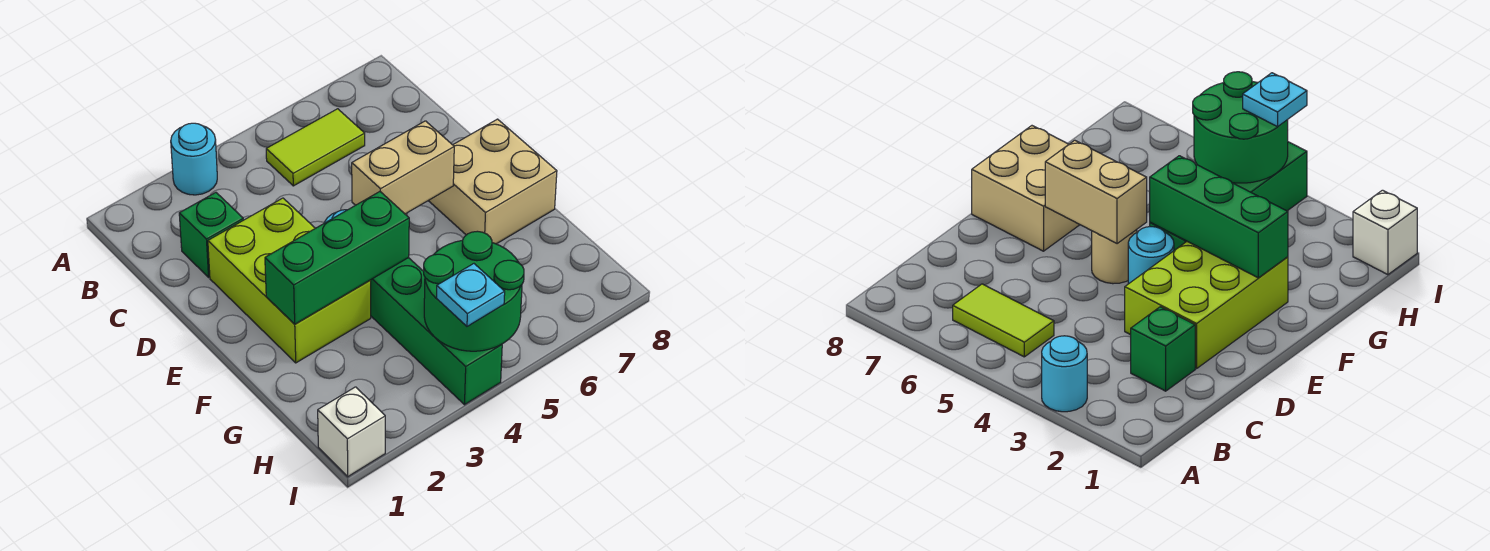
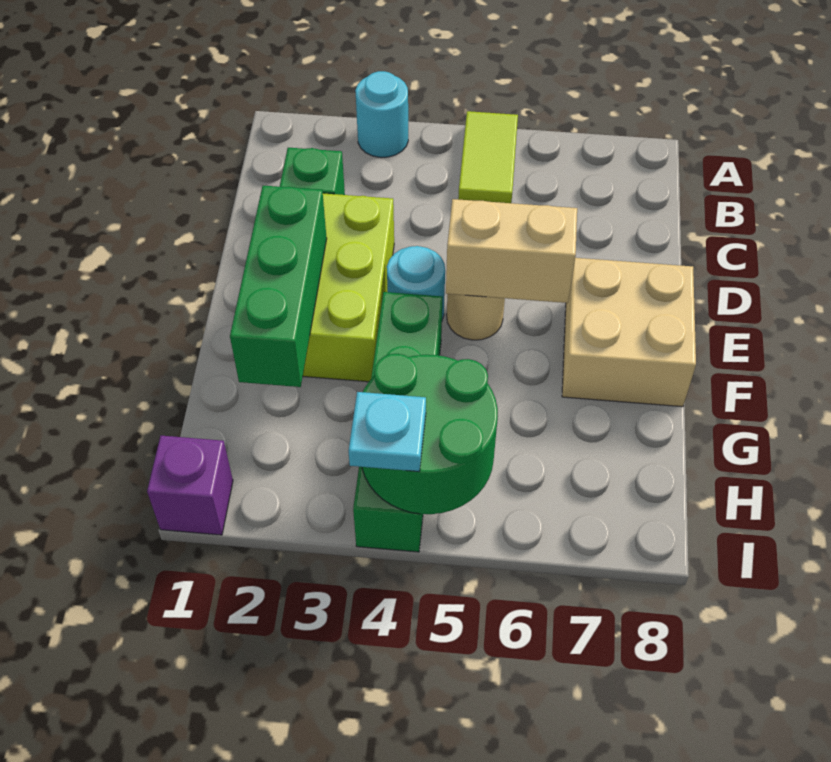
lime tile B5:B6 level 1 -> lime tile A5:B5 level 1
green brick F2:F4 level 2 -> green brick E2:G2 level 2
white brick I1 level 1 -> purple brick I1 level 1

